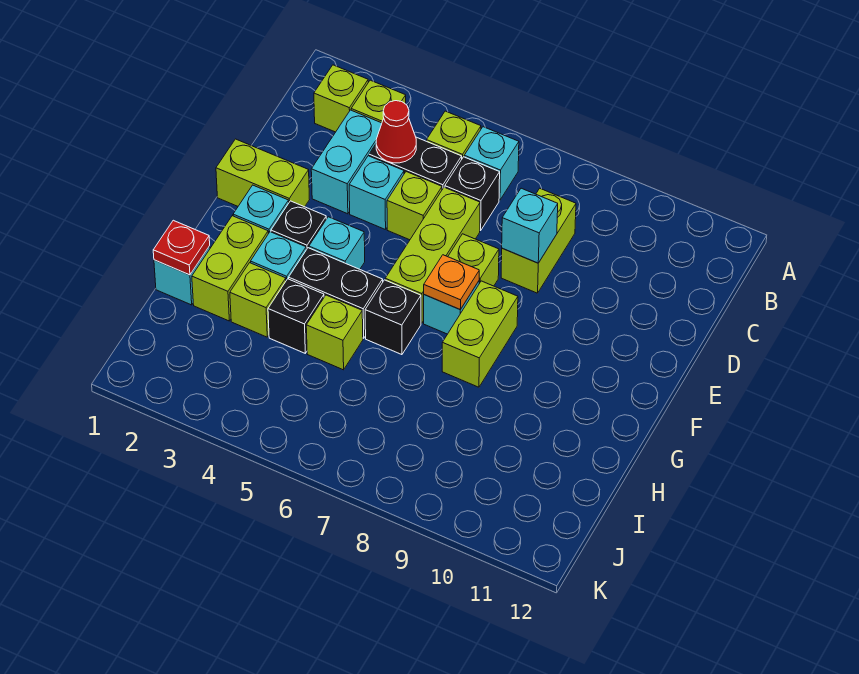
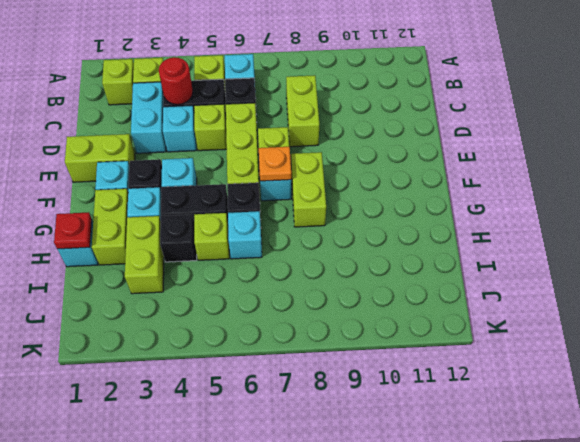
red cone C4 level 2 -> red round brick C4 level 2
cyan brick D8 level 2 -> cyan brick H6 level 1
lime brick H3 level 1 -> lime brick H3:I3 level 1

